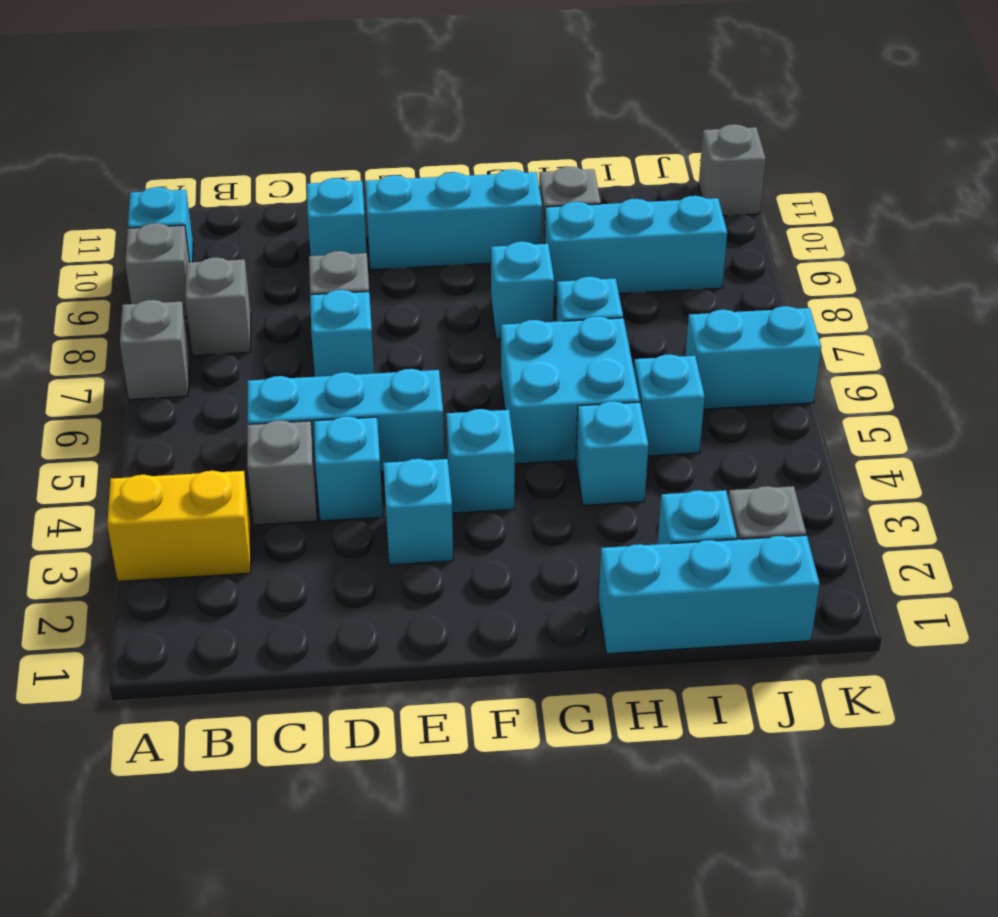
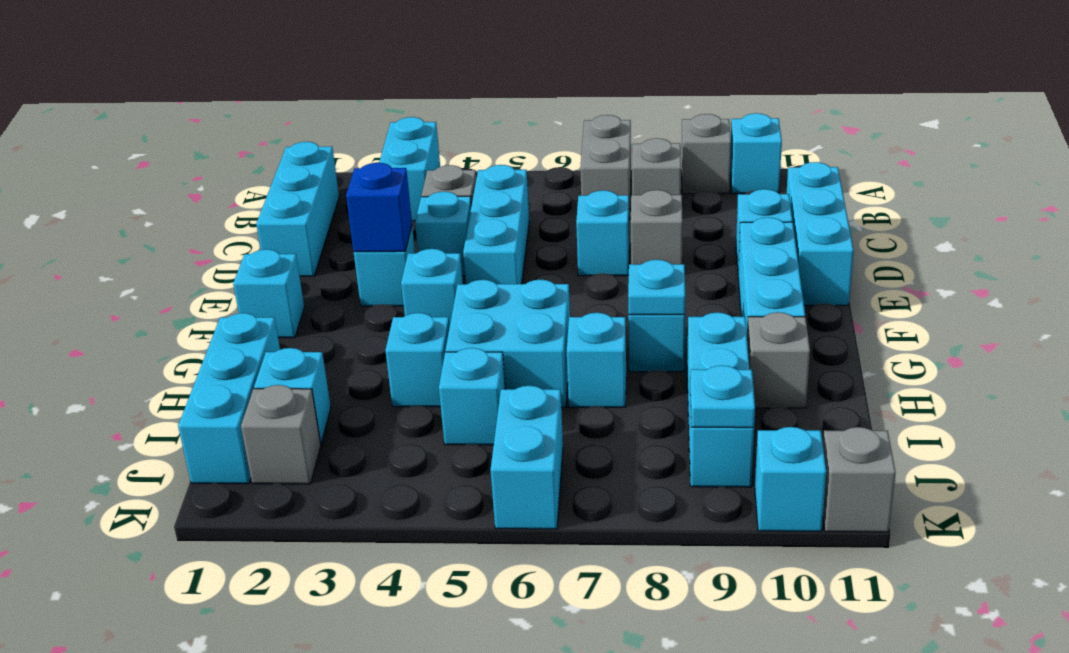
yellow brick A3:B3 level 1 -> cyan brick A3:B3 level 1
grey brick A7 level 1 -> grey brick A7:B7 level 1
none -> cyan brick B1:D1 level 1
none -> cyan brick C11:E11 level 1
none -> blue brick E3 level 2
none -> cyan brick F1 level 1
none -> cyan plate G8 level 2
none -> cyan plate J9 level 2
none -> cyan brick K10 level 1

